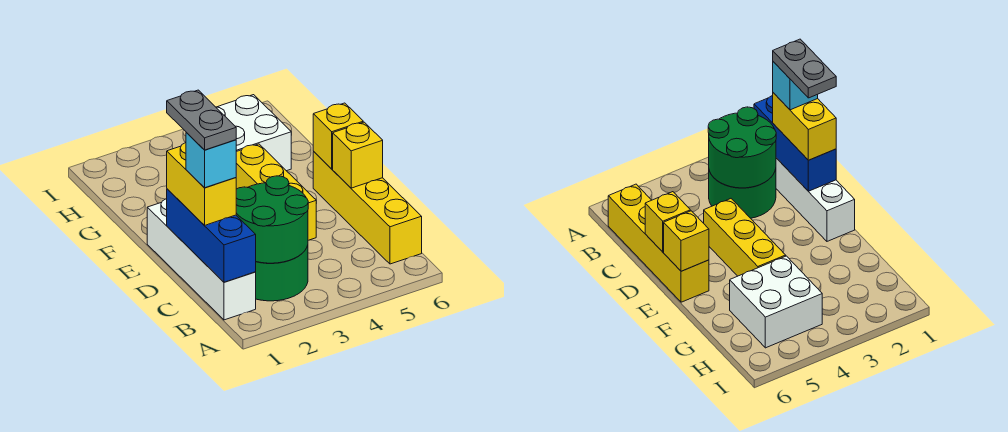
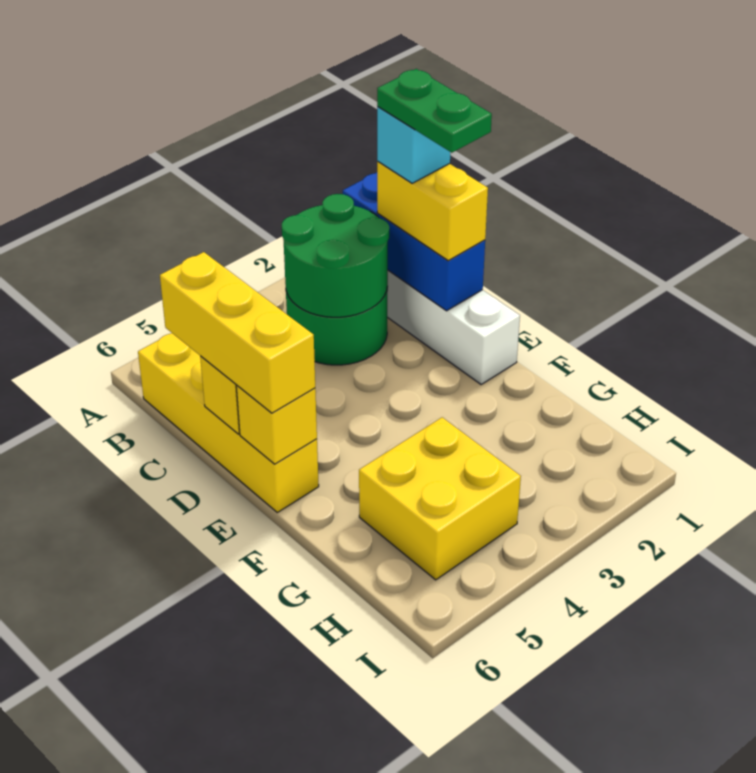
grey plate C1:D1 level 5 -> green plate C1:D1 level 5
yellow brick D4:F4 level 1 -> yellow brick C6:E6 level 3
white brick G4:H5 level 1 -> yellow brick G4:H5 level 1

